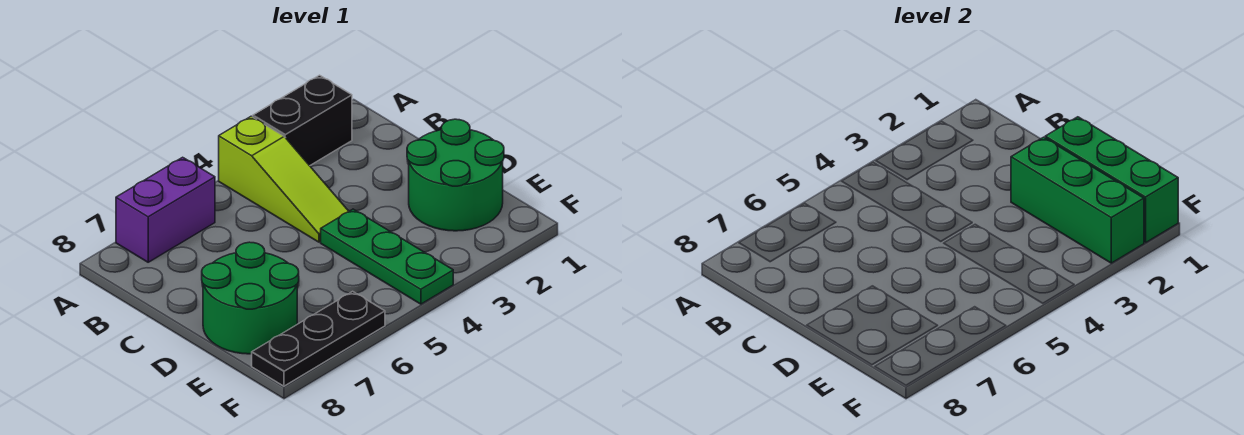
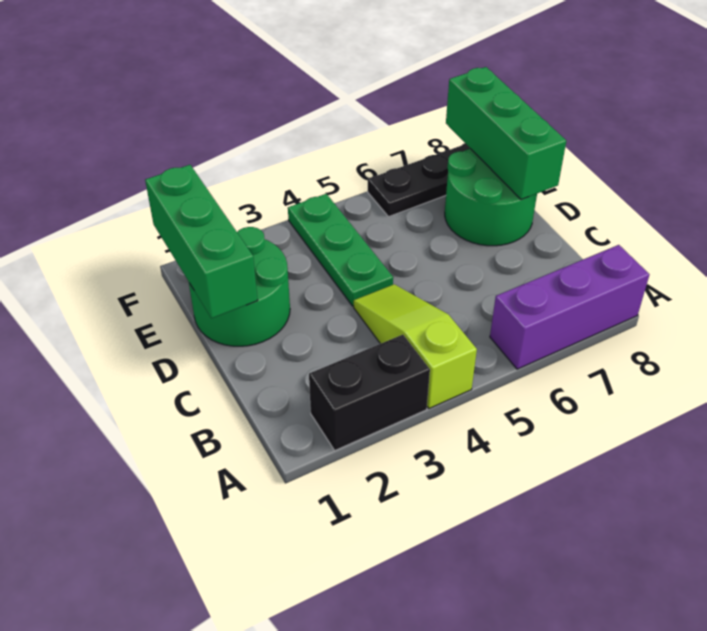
purple brick A6:A7 level 1 -> purple brick A6:A8 level 1
green brick D2:F2 level 2 -> green brick D8:F8 level 2

